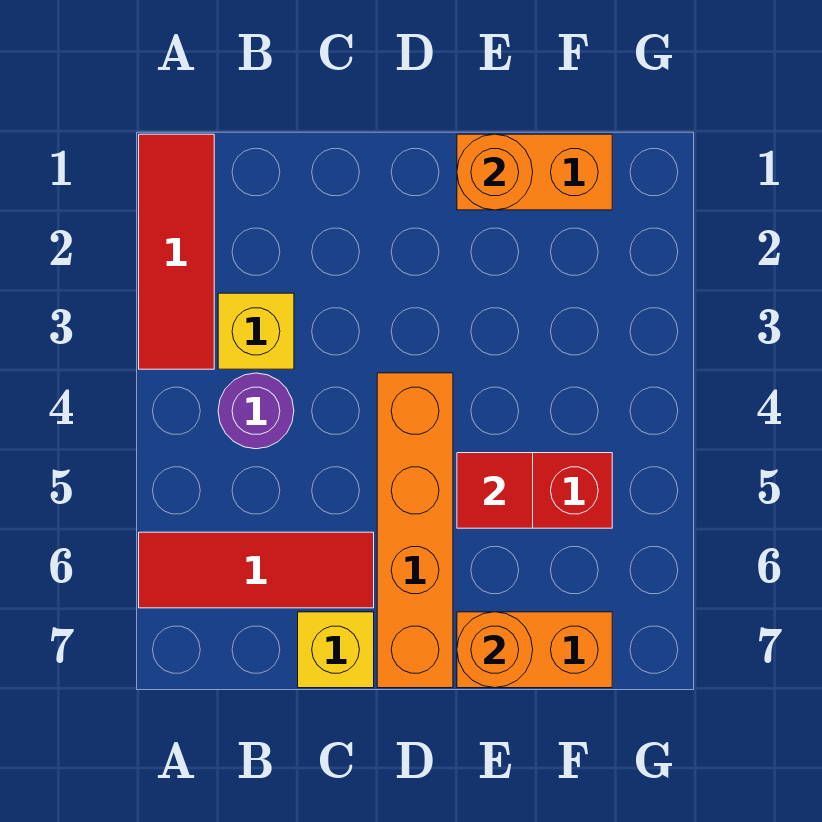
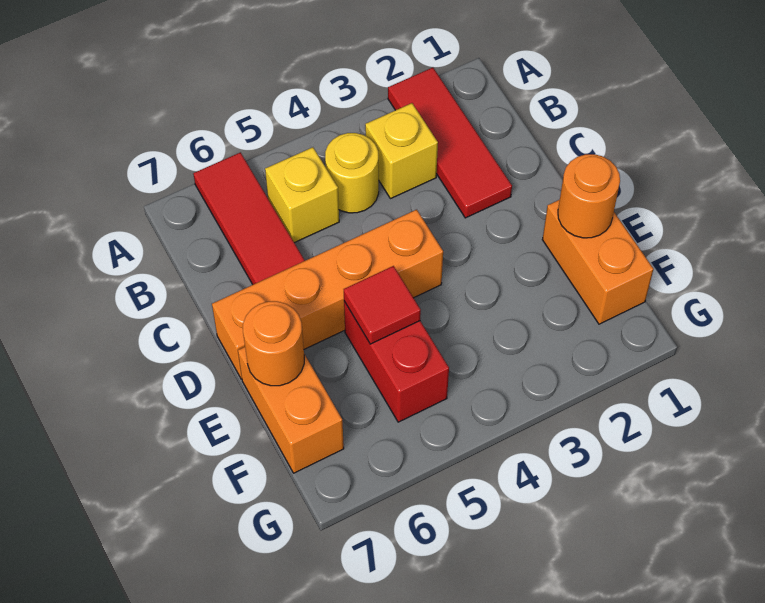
red tile A1:A3 level 1 -> red tile A2:C2 level 1
purple round brick B4 level 1 -> yellow round brick B4 level 1
yellow brick C7 level 1 -> yellow brick B5 level 1

